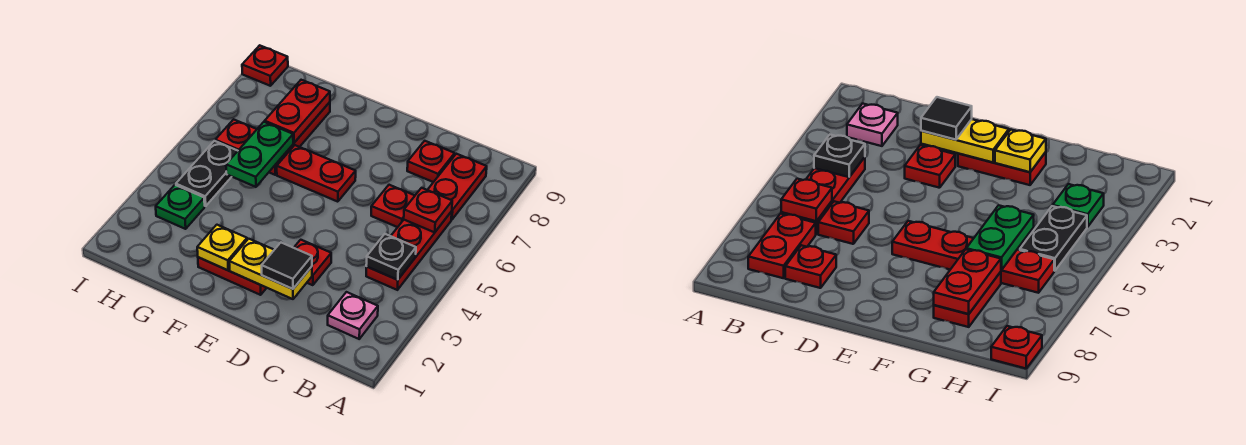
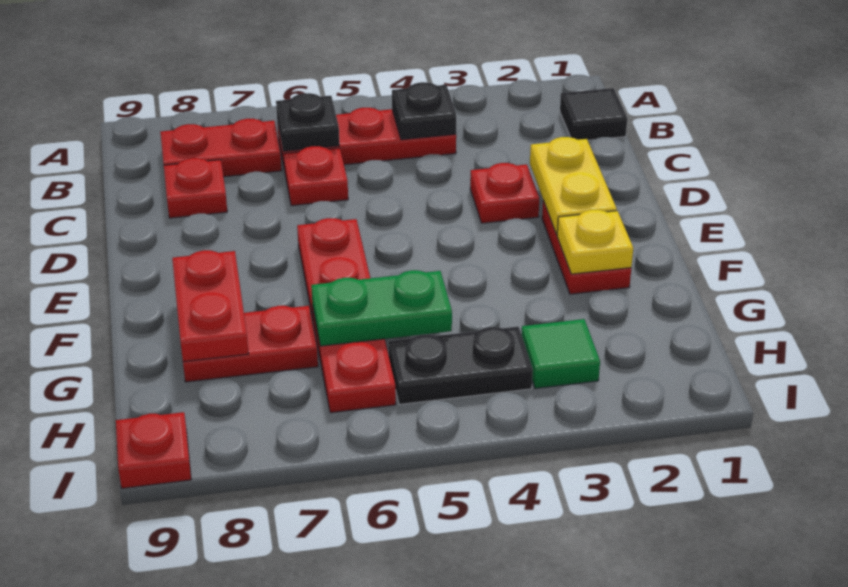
pink plate B2 level 1 -> none
red plate B6 level 2 -> black plate B6 level 2
black tile D2 level 3 -> black tile B1 level 1
red plate G7:G8 level 2 -> red plate F8:G8 level 2
green plate H3 level 1 -> green tile H3 level 1

